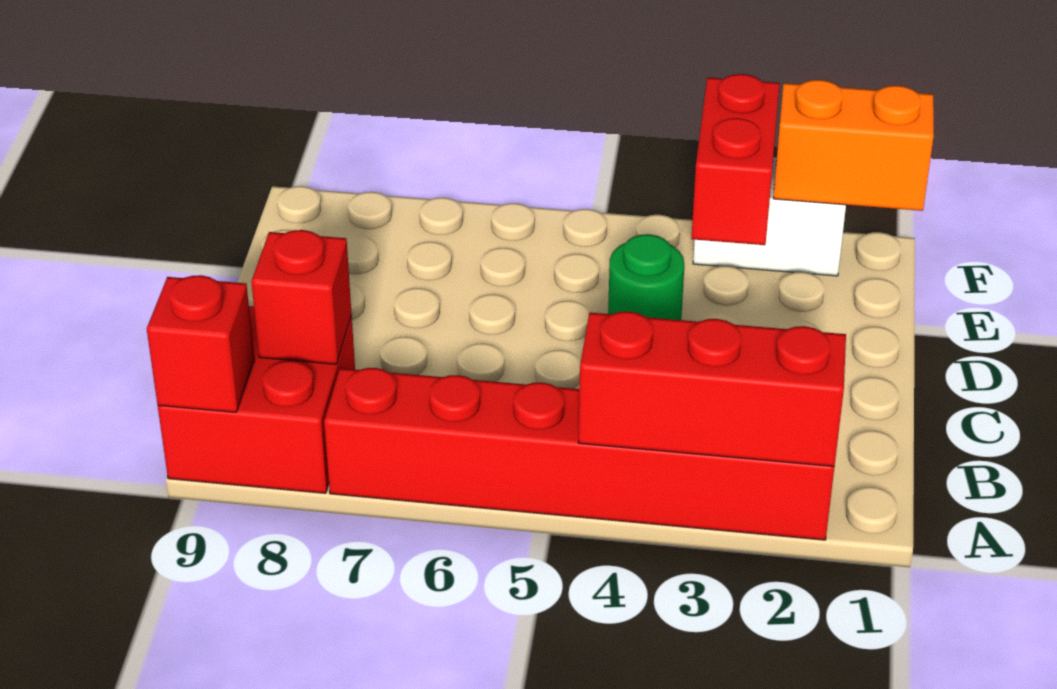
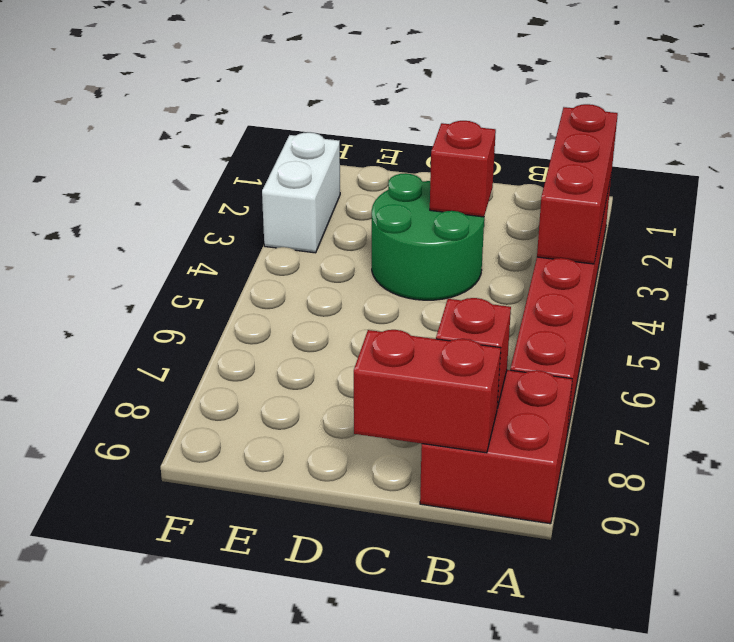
red brick A9 level 2 -> red brick C3 level 2
green round brick D4 level 1 -> green round brick C3:D4 level 1
red brick E3:F3 level 2 -> red brick B9:C9 level 2
orange brick F1:F2 level 2 -> none

